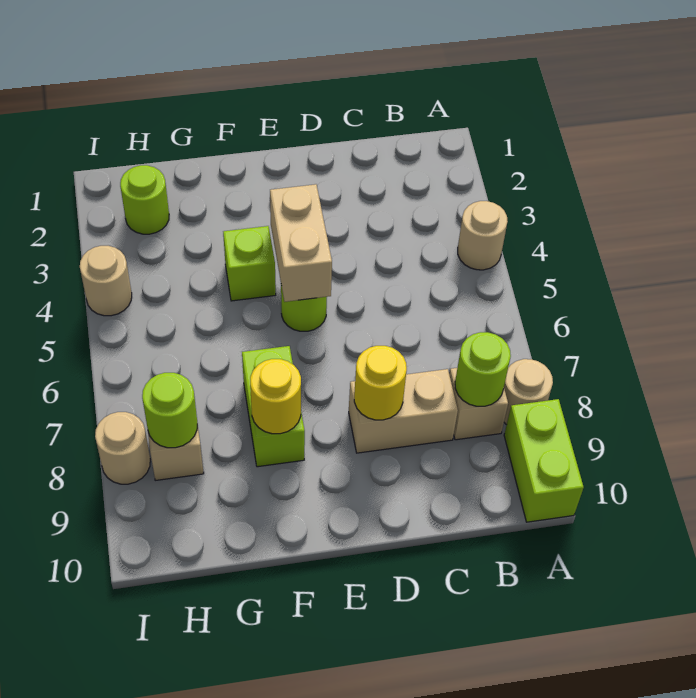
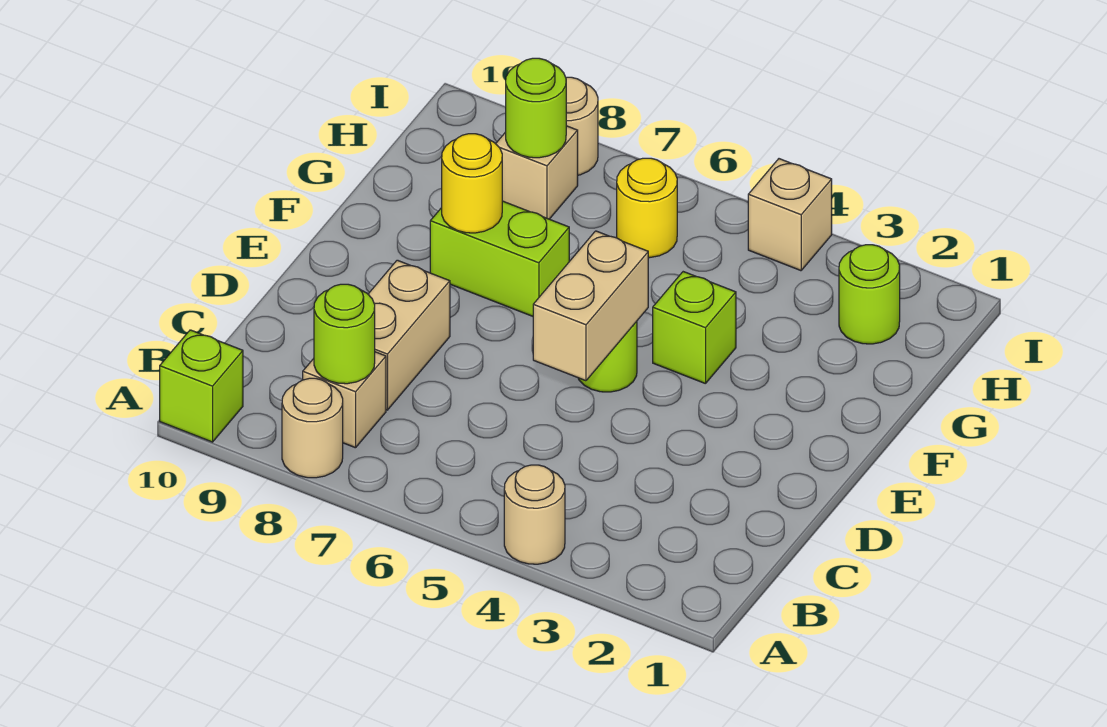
lime brick A9:A10 level 1 -> lime brick A10 level 1
yellow round brick D8 level 2 -> yellow round brick H6 level 1
tan brick E4:E5 level 2 -> tan brick D5:E5 level 2
tan round brick I4 level 1 -> tan brick I4 level 1

